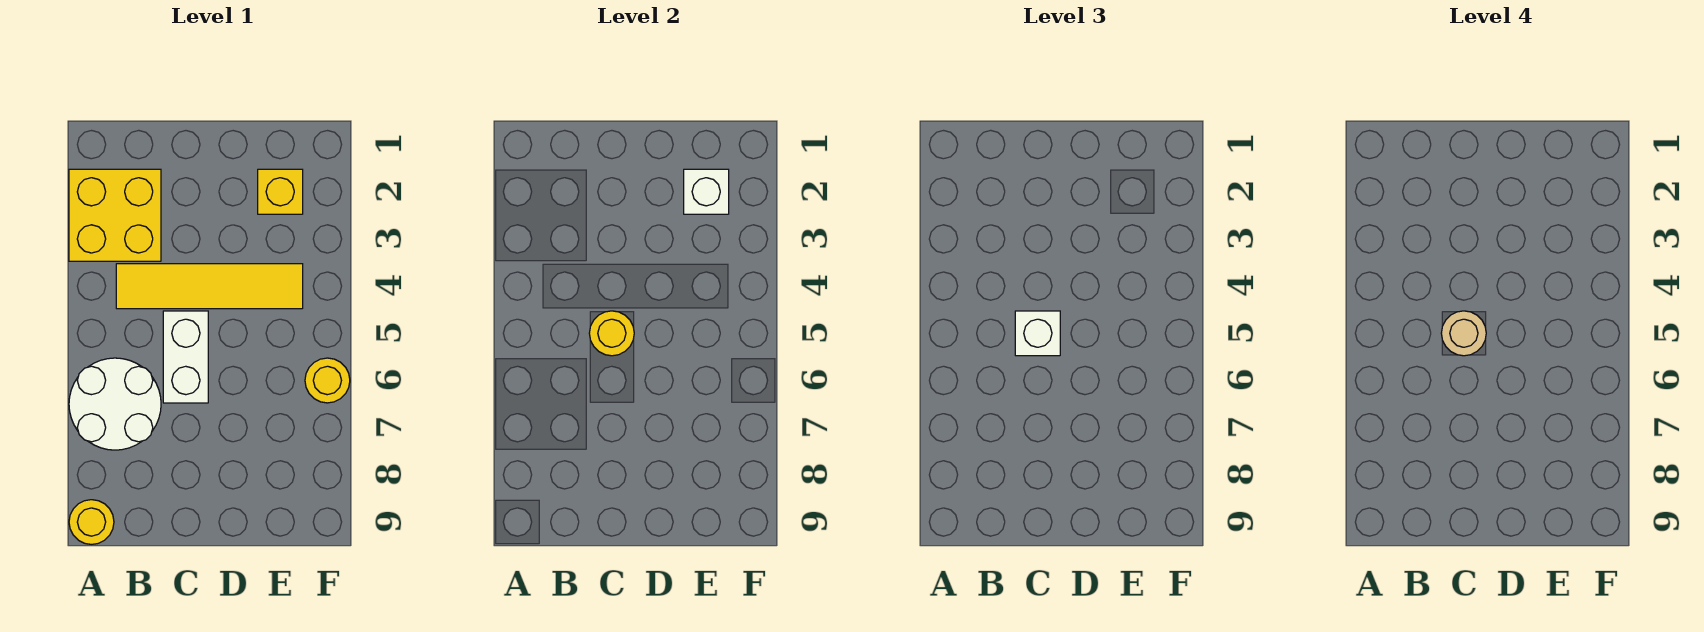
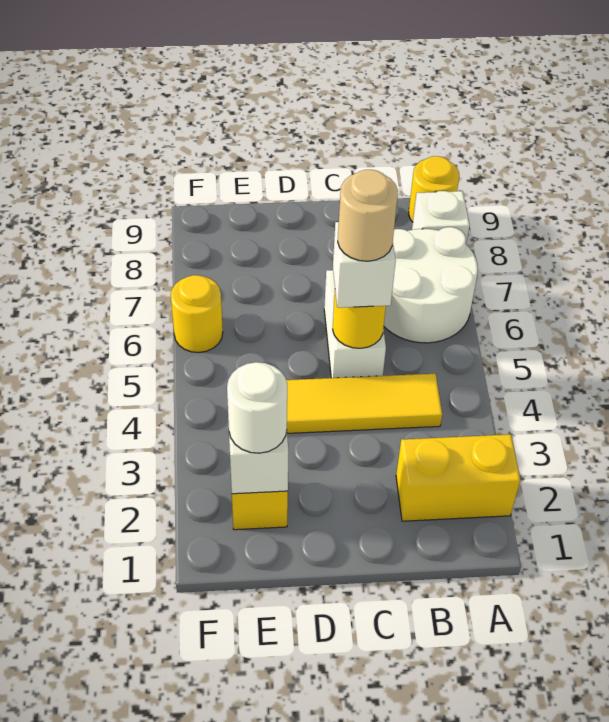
yellow brick A2:B3 level 1 -> yellow brick A2:B2 level 1
none -> white brick A8 level 1
none -> white round brick E2 level 3

